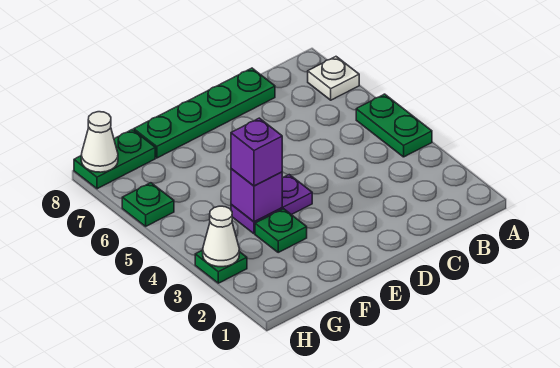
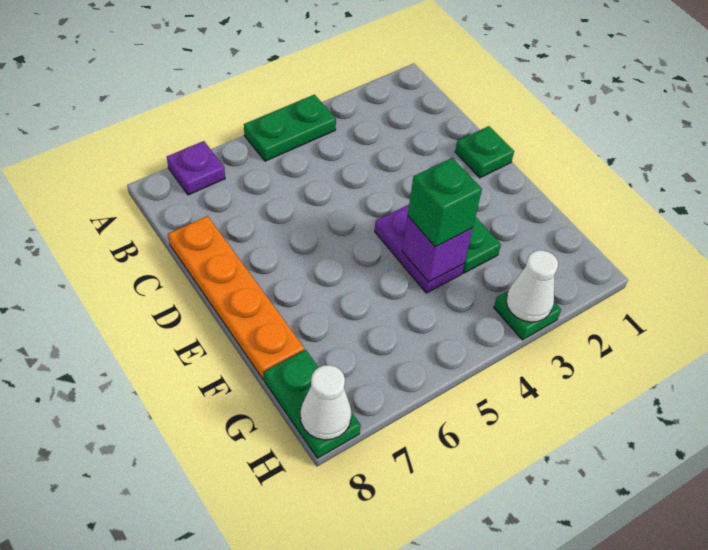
white plate A7 level 1 -> purple plate A7 level 1
green plate C8:F8 level 1 -> orange plate C8:F8 level 1
purple brick F4 level 3 -> green brick F4 level 3
green plate H6 level 1 -> green plate D1 level 1

